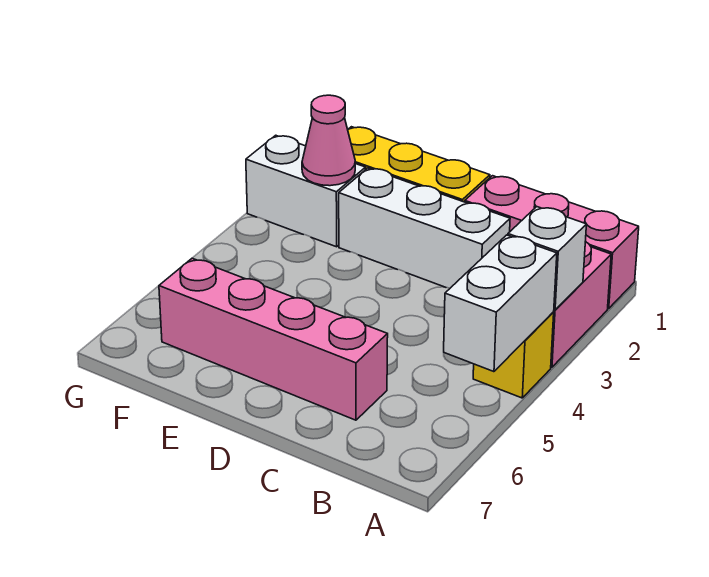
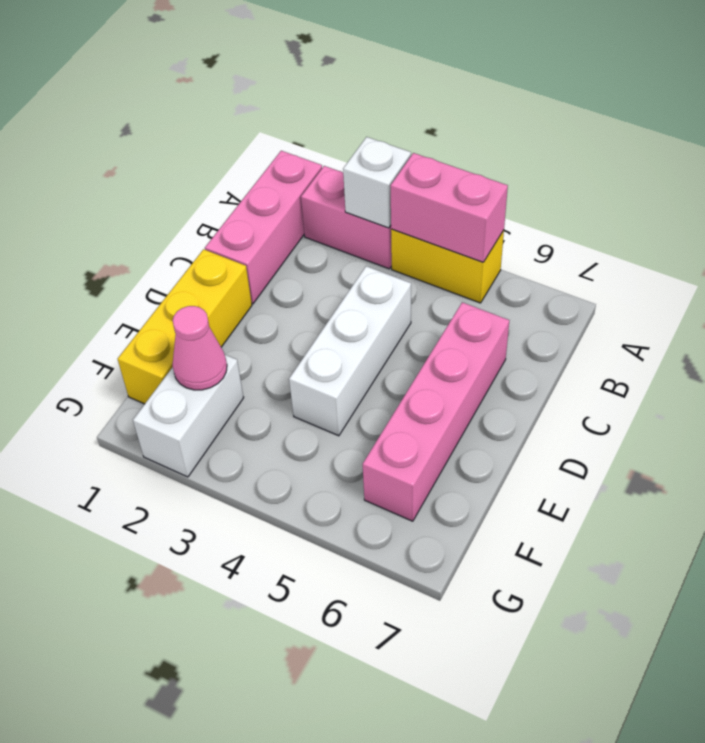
yellow brick A4 level 1 -> yellow brick A4:A5 level 1
white brick A4:A5 level 2 -> pink brick A4:A5 level 2
white brick C2:E2 level 1 -> white brick C4:E4 level 1

